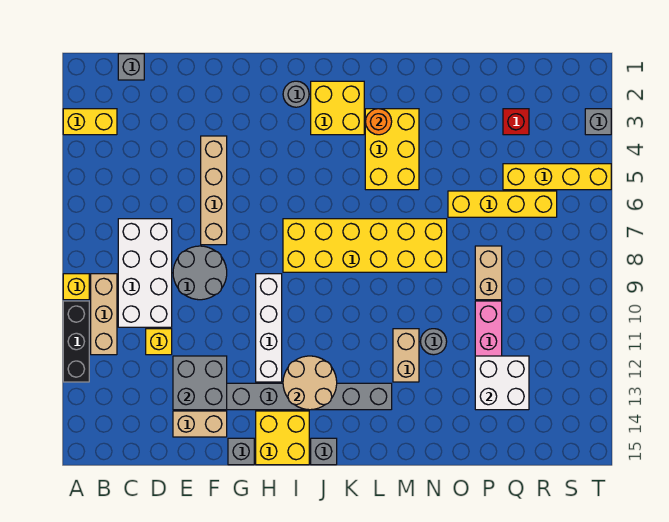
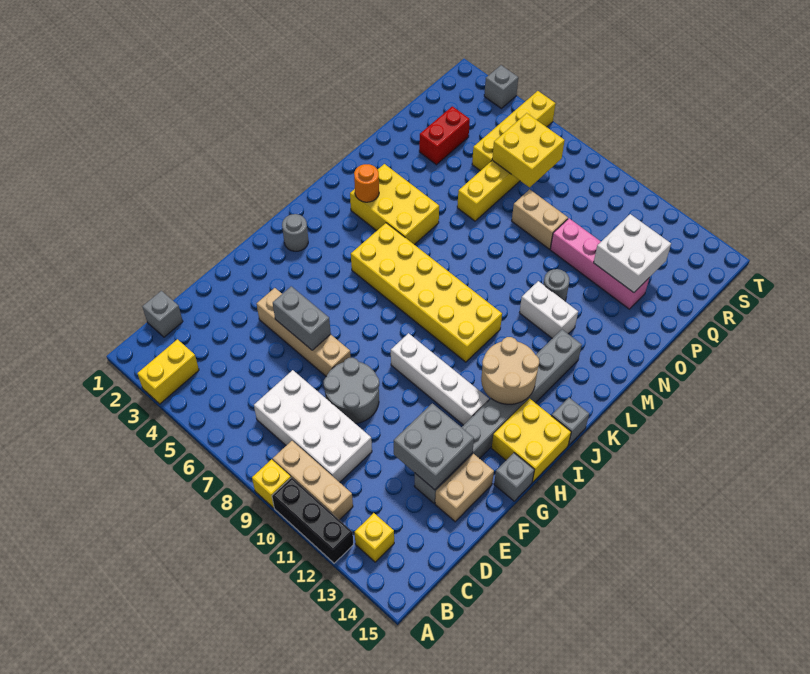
yellow brick D11 level 1 -> yellow brick B13 level 1
none -> grey brick F5:F6 level 2
yellow brick I7:N8 level 1 -> yellow brick J5:K10 level 1
yellow brick J2:K3 level 1 -> yellow brick Q6:R7 level 2
tan brick M11:M12 level 1 -> white brick M11:M12 level 1
red brick Q3 level 1 -> red brick P3:Q3 level 1

